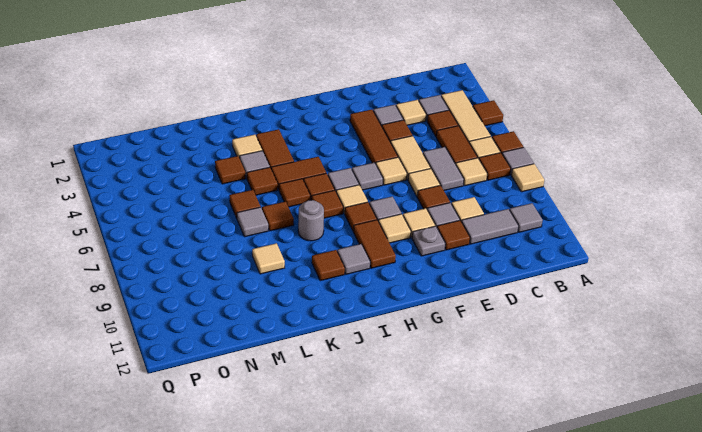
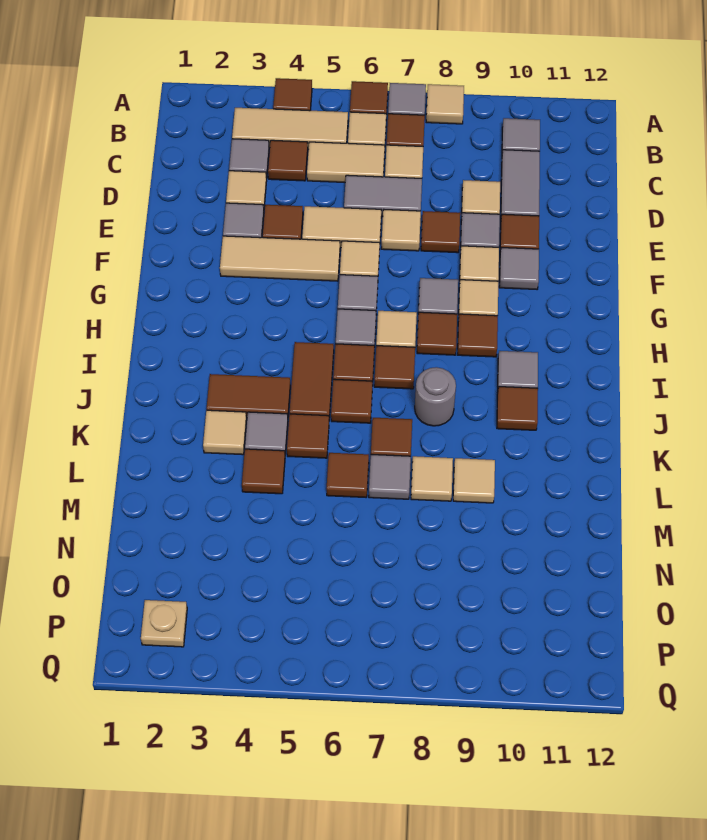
brown tile C5:C6 level 1 -> tan tile C5:C6 level 1
brown tile F3:F5 level 1 -> tan tile F3:F5 level 1
grey plate F10 level 1 -> grey tile F10 level 1
brown tile H9:H10 level 1 -> brown tile H9 level 1
none -> tan tile L8 level 1
none -> tan plate P2 level 1

